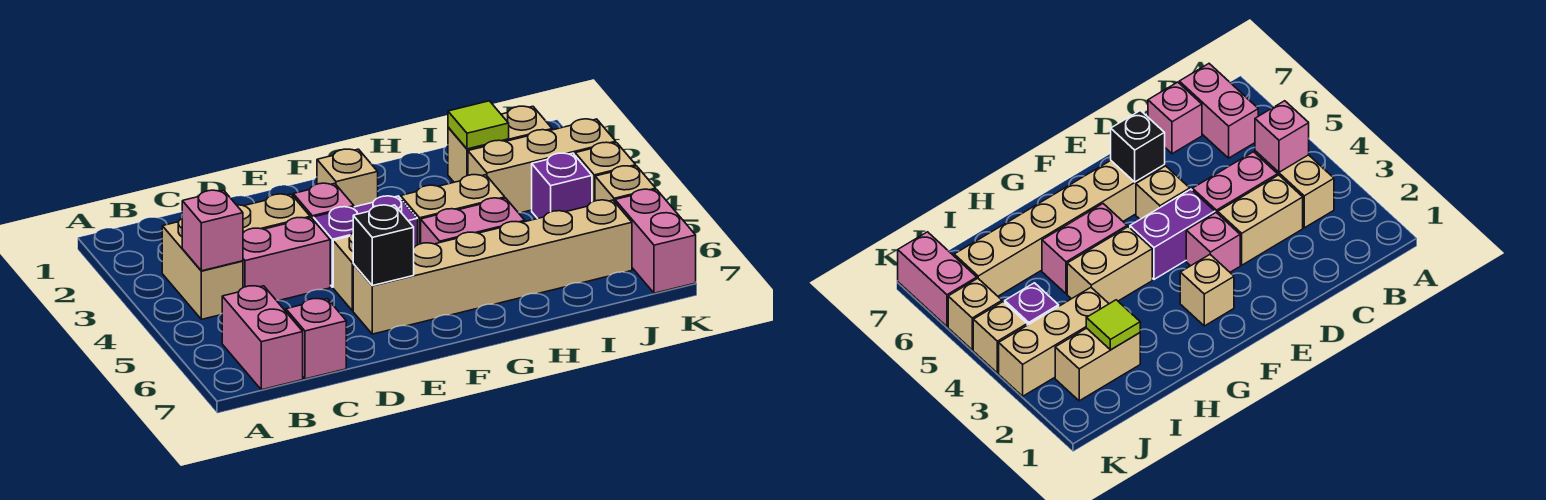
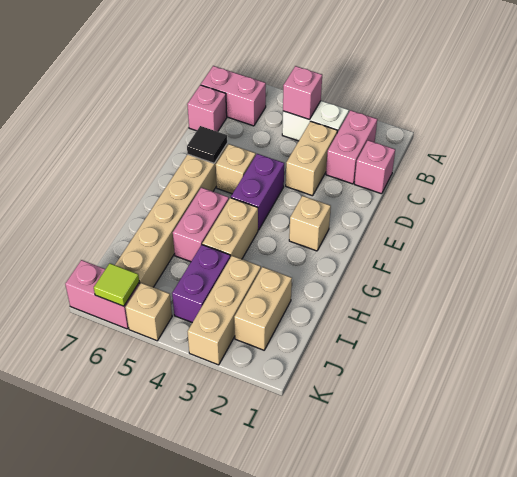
tan brick B3:B4 level 1 -> white brick B3:B4 level 1
pink brick C4:D4 level 1 -> pink brick B2:C2 level 1
pink brick E3 level 1 -> pink brick C1 level 1
black brick E6 level 2 -> black tile E6 level 2
lime tile I2 level 2 -> lime tile K6 level 2
purple brick J4 level 1 -> purple brick I4:J4 level 1
tan brick K4 level 1 -> none

